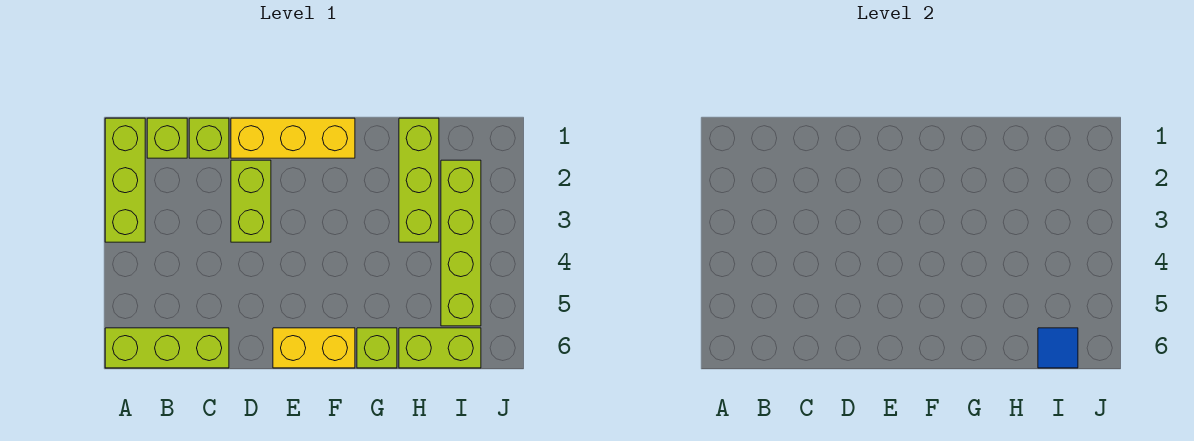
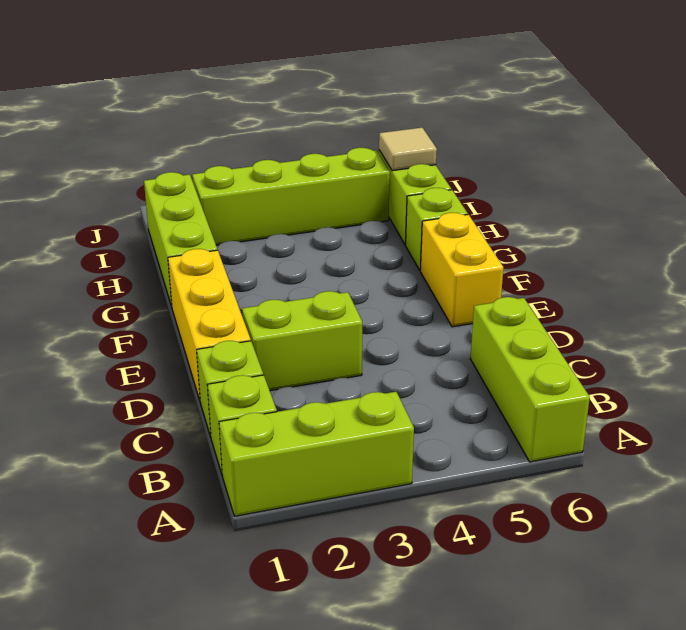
lime brick H1:H3 level 1 -> lime brick G1:I1 level 1
blue tile I6 level 2 -> tan tile I6 level 2

